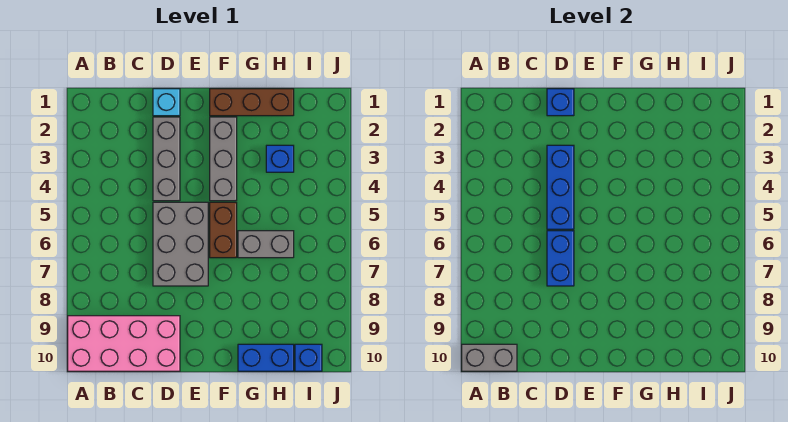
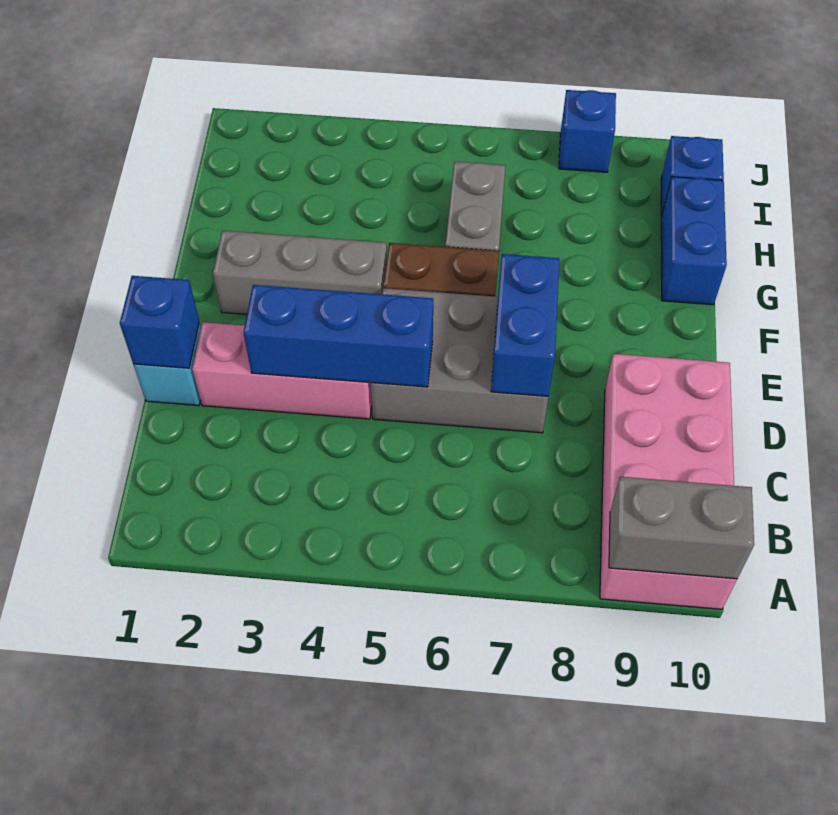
grey brick A10:B10 level 2 -> grey brick A9:A10 level 2
grey brick D2:D4 level 1 -> pink brick D2:D4 level 1
blue brick D6:D7 level 2 -> blue brick D7:E7 level 2
brown brick F1:H1 level 1 -> none
blue brick H3 level 1 -> blue brick J8 level 1

